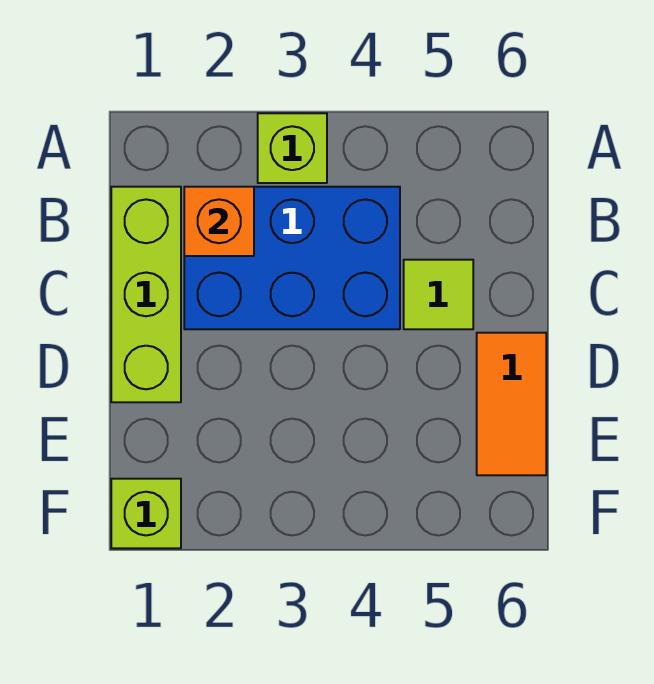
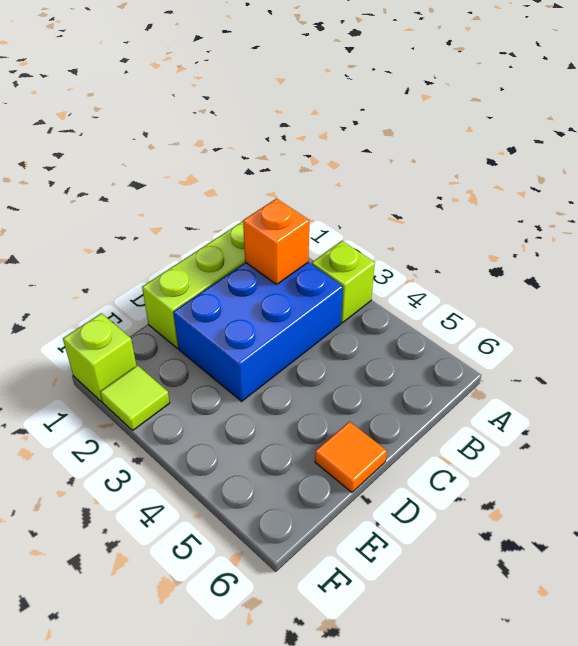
blue brick B2:C4 level 1 -> blue brick B2:D3 level 1
lime tile C5 level 1 -> lime tile F2 level 1
orange tile D6:E6 level 1 -> orange tile D6 level 1

